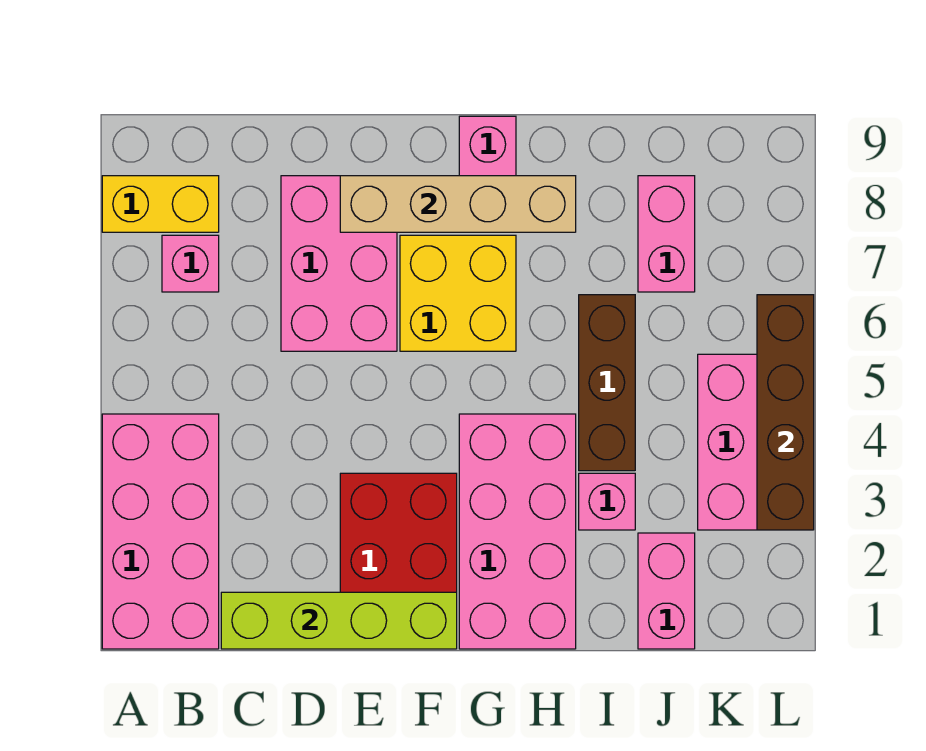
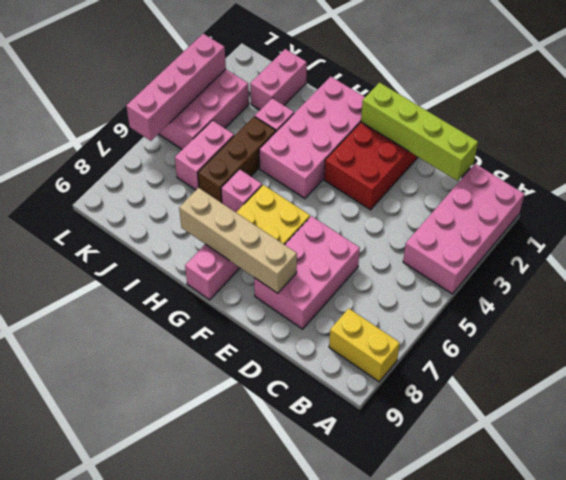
pink brick B7 level 1 -> pink brick H6 level 1
pink brick J7:J8 level 1 -> pink brick J5:J6 level 1
brown brick L3:L6 level 2 -> pink brick L3:L6 level 2

